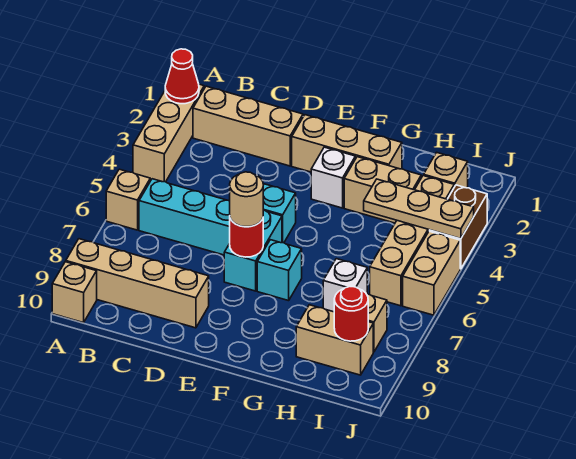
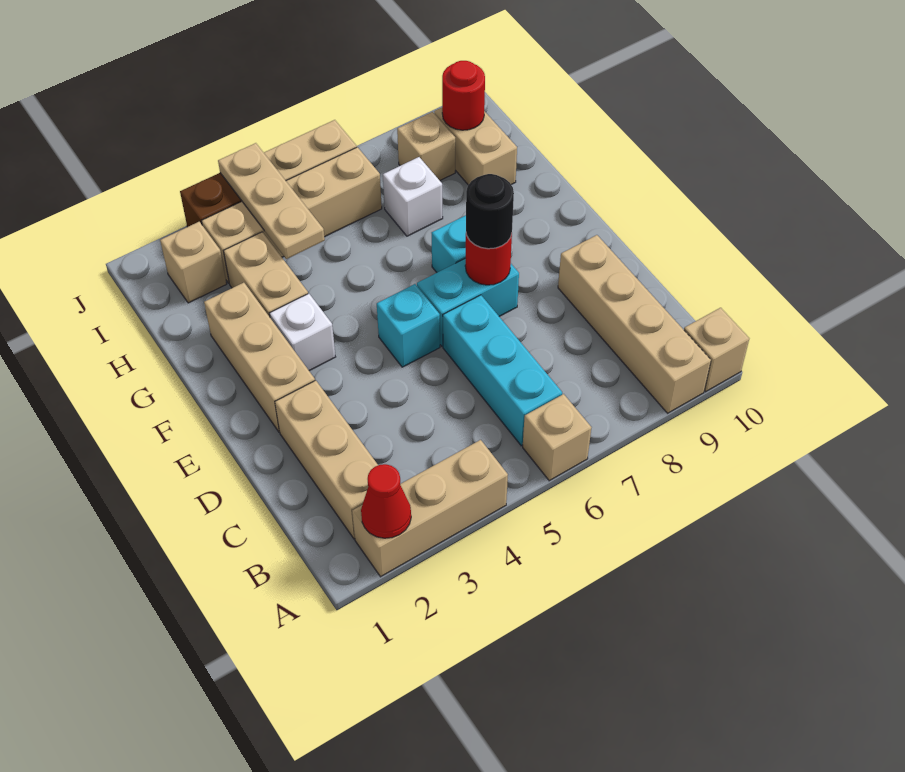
tan round brick E7 level 3 -> black round brick E7 level 3

